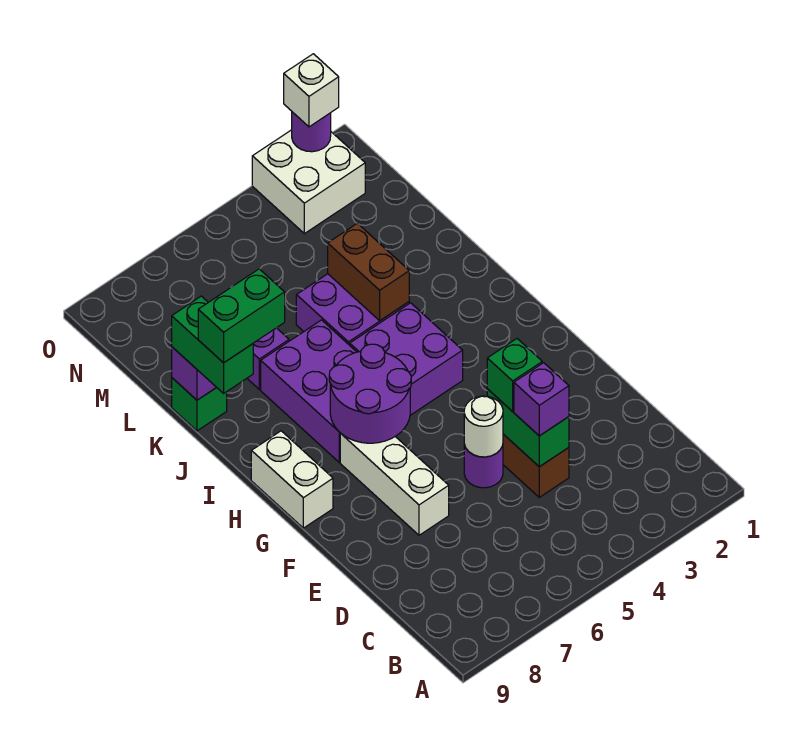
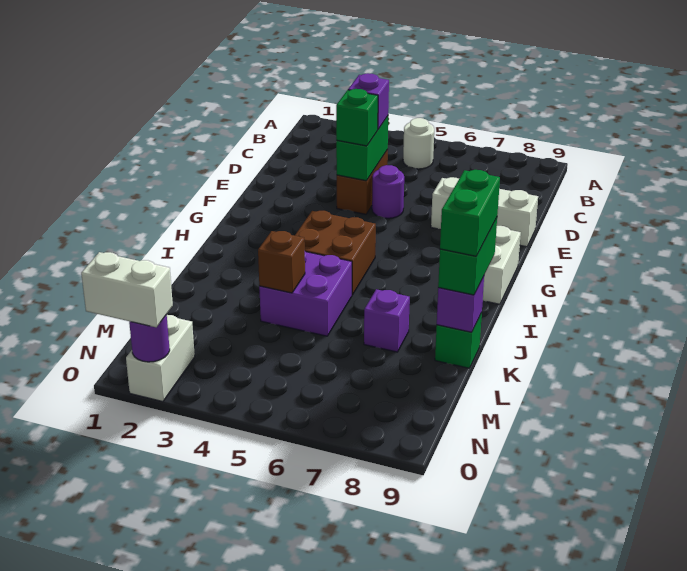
white round brick E5 level 2 -> white round brick B5 level 1
white brick E7:G7 level 1 -> white brick E7:E9 level 1
purple round brick G6:H7 level 2 -> none
purple brick H4:I5 level 1 -> brown brick H4:I5 level 1
purple brick H6:J7 level 1 -> none
brown brick J4:K4 level 2 -> brown brick K4 level 2
green brick J8:J9 level 4 -> green brick J9:K9 level 4
white brick N2:O3 level 1 -> white brick N2:O2 level 1
white brick O2 level 3 -> white brick O1:O2 level 3

